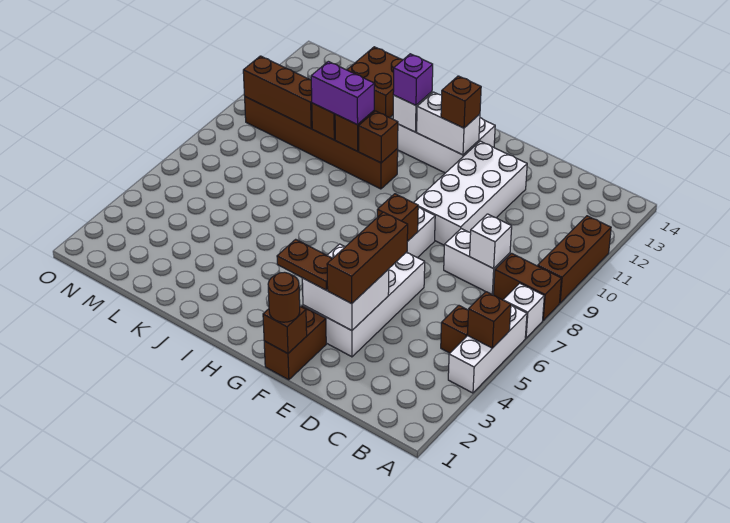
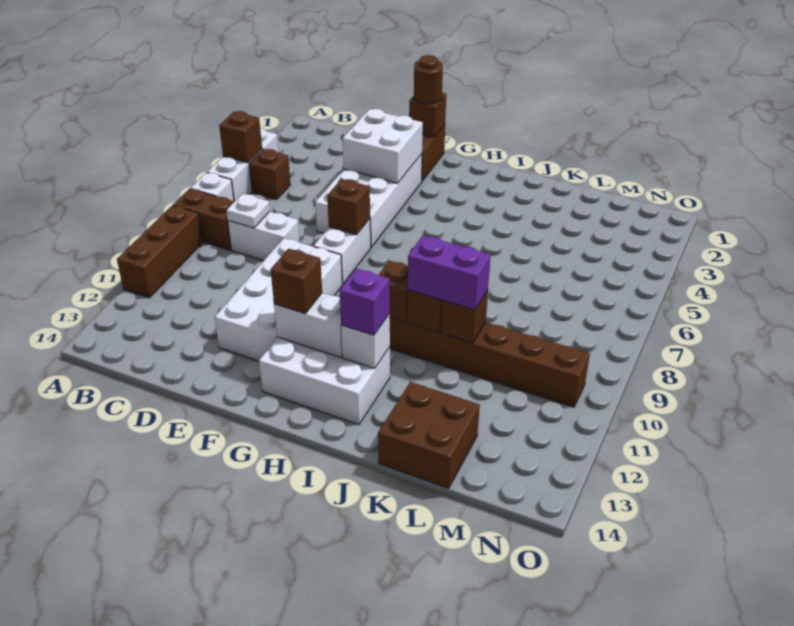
white brick C8 level 2 -> white plate C8 level 2
brown brick E3:E5 level 3 -> none
brown plate F3:G3 level 3 -> none
brown brick L10:N10 level 2 -> none

